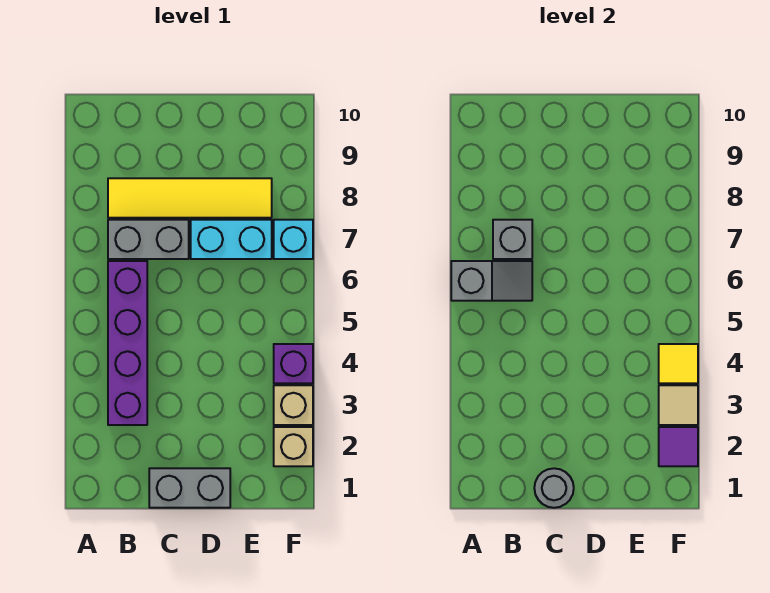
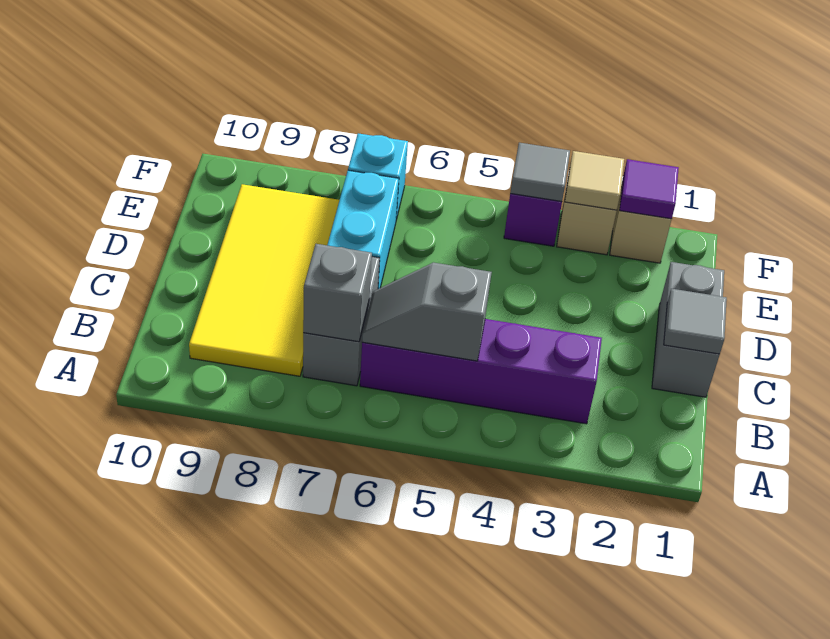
grey slope A6:B6 level 2 top A -> grey slope B5:B6 level 2 top 5
yellow tile B8:E8 level 1 -> yellow tile B8:E9 level 1
grey round brick C1 level 2 -> grey tile C1 level 2
yellow tile F4 level 2 -> grey tile F4 level 2

